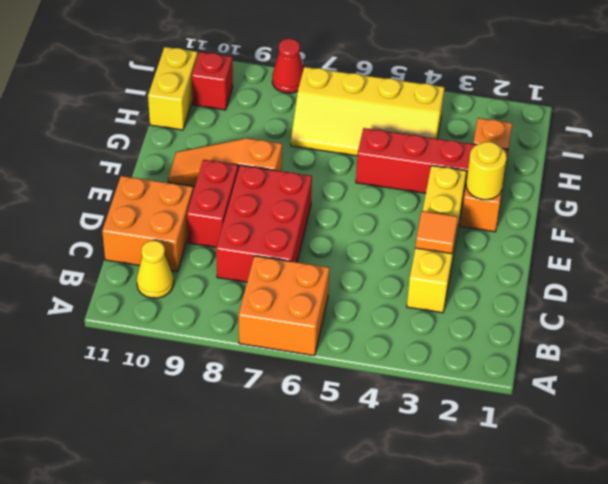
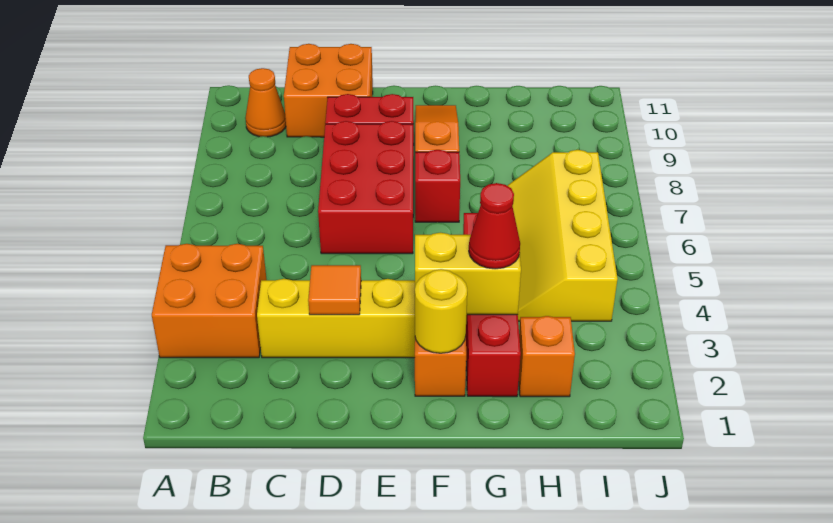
orange brick A6:B7 level 1 -> orange brick A3:B4 level 1
yellow cone B10 level 1 -> orange cone B10 level 1
red brick C7:E8 level 1 -> red brick D6:E8 level 1
yellow brick H11:I11 level 1 -> yellow brick F3:G3 level 2
red brick I10 level 1 -> red brick F7 level 1
red cone J8 level 1 -> red cone G3 level 3

